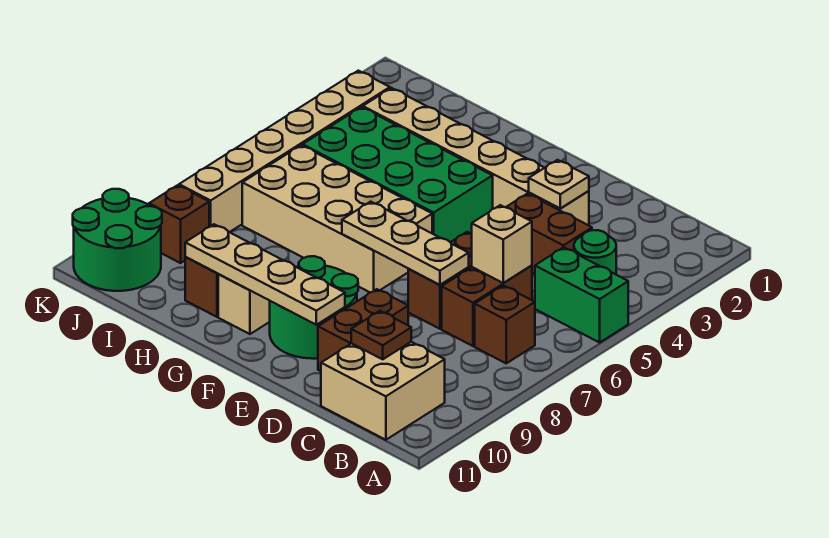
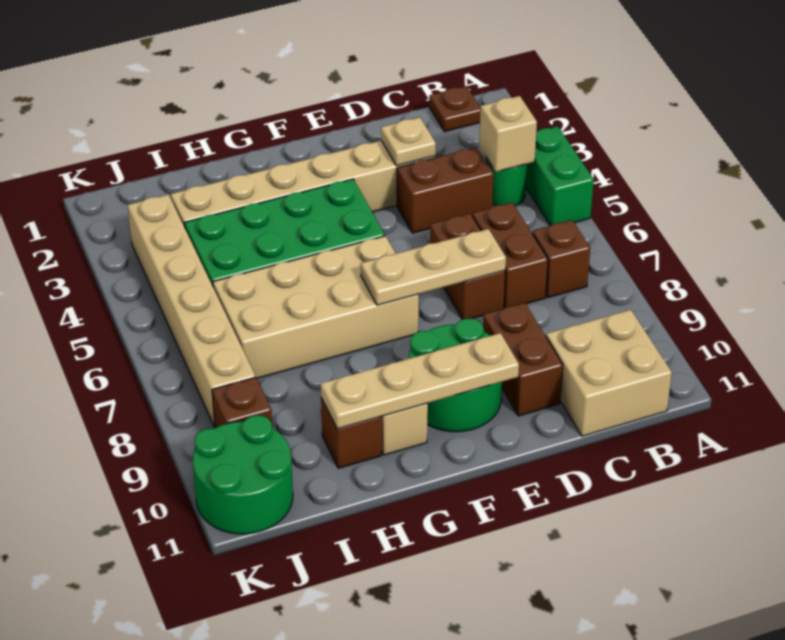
green brick A5:B5 level 1 -> green brick A4:A5 level 1
tan brick C6 level 2 -> tan brick B4 level 2
brown plate C10 level 2 -> brown plate B1 level 1

